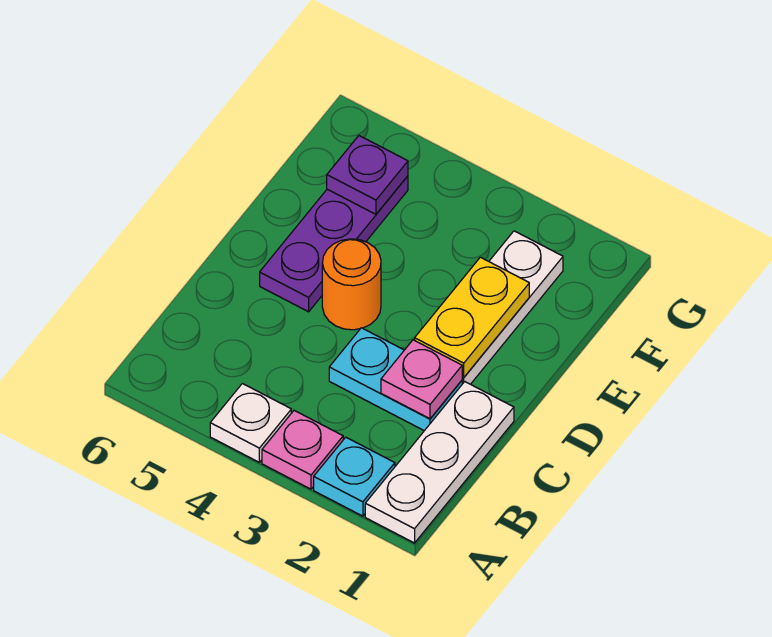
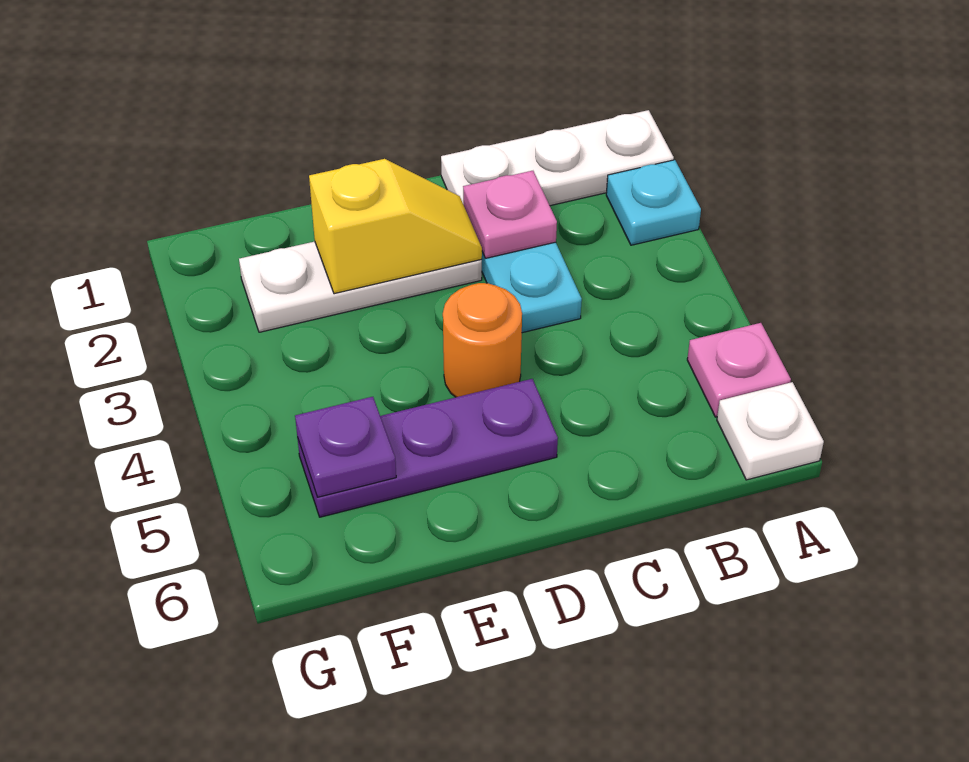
pink plate A3 level 1 -> pink plate A5 level 1
white plate A4 level 1 -> white plate A6 level 1
yellow plate D2:E2 level 2 -> yellow slope D2:E2 level 2 top E

